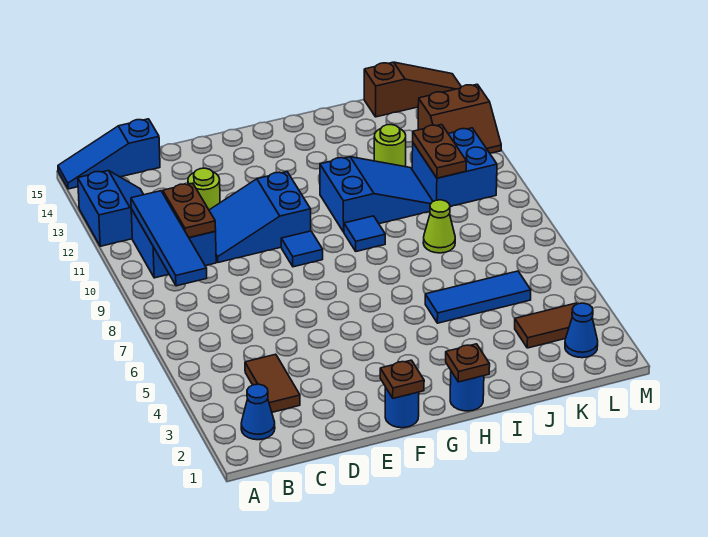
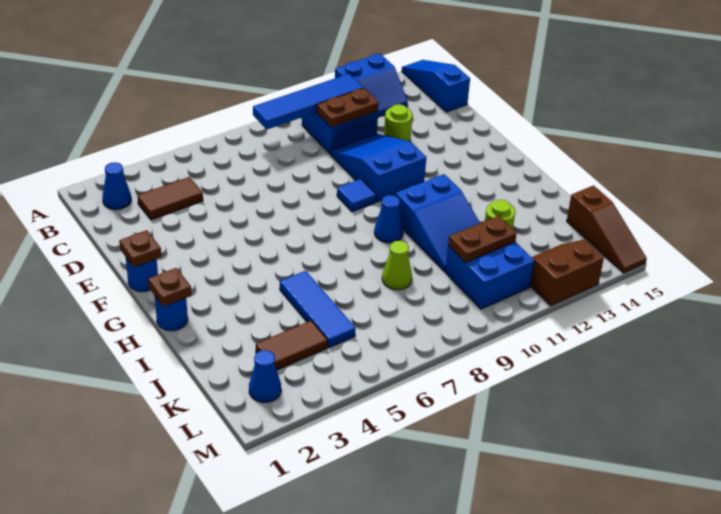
blue tile H9 level 1 -> blue cone H9 level 1
brown tile K3:L3 level 1 -> brown tile K3:K4 level 1
brown slope L12:M13 level 1 top 13 -> brown slope L12:M13 level 1 top M

